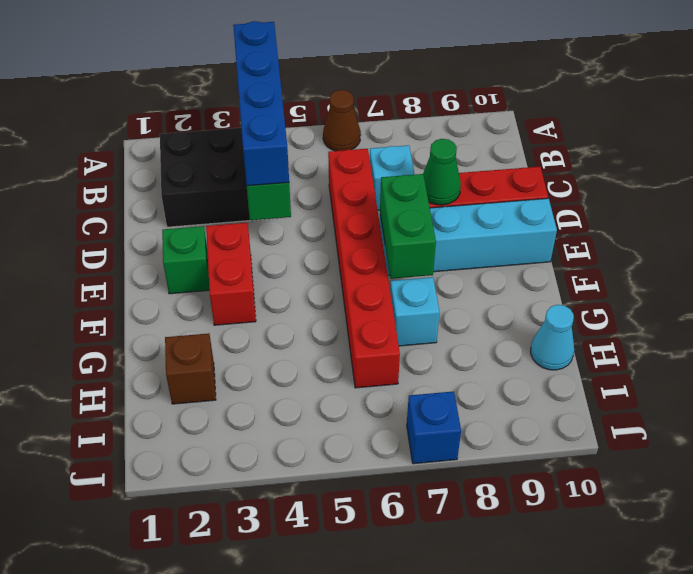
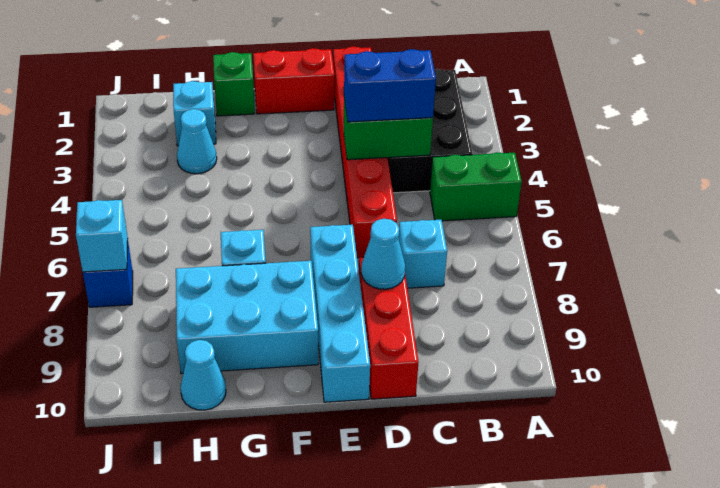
blue brick A4:D4 level 3 -> blue brick C4:D4 level 3
brown cone A6 level 1 -> none
red brick C6:H6 level 1 -> red brick D1:D6 level 1
green cone D8 level 2 -> cyan cone D8 level 2
green brick E2 level 1 -> green brick G1 level 1
red brick E3:F3 level 1 -> red brick E1:F1 level 1
green brick E7:F7 level 2 -> green brick A5:B5 level 1
none -> cyan brick F8:H9 level 1
brown brick H2 level 1 -> cyan brick H2 level 1
none -> cyan cone H3 level 1
none -> cyan brick J7 level 2

